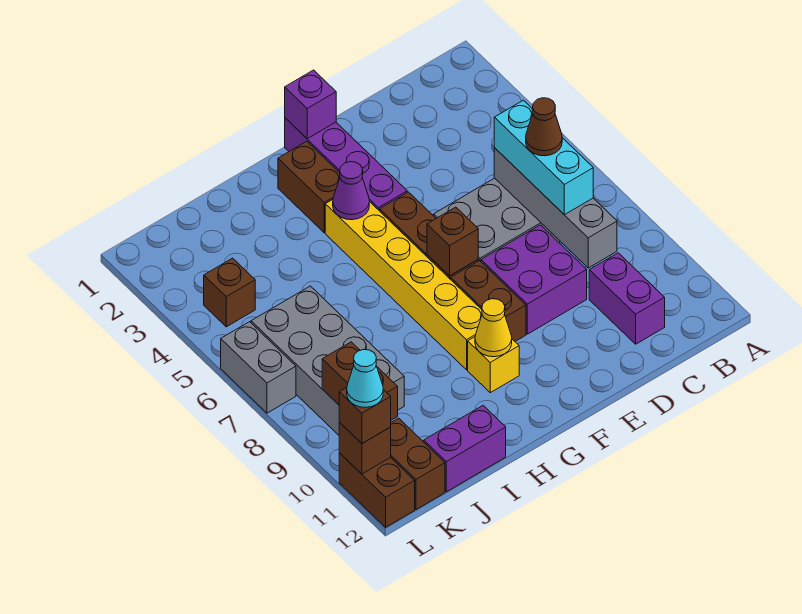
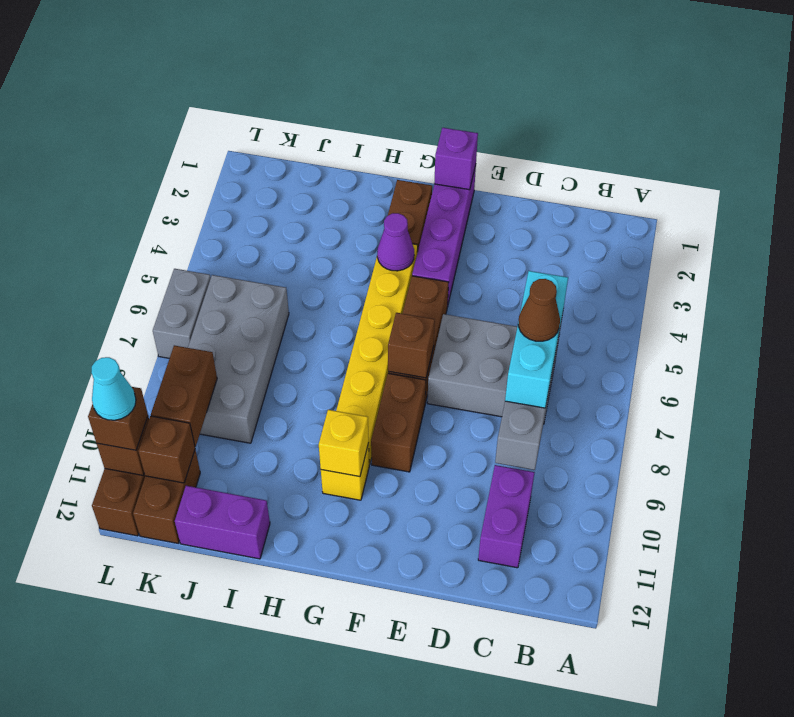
purple brick D8:E9 level 1 -> none
yellow cone G10 level 2 -> yellow brick G10 level 2
brown brick K4 level 1 -> brown brick K11 level 2

